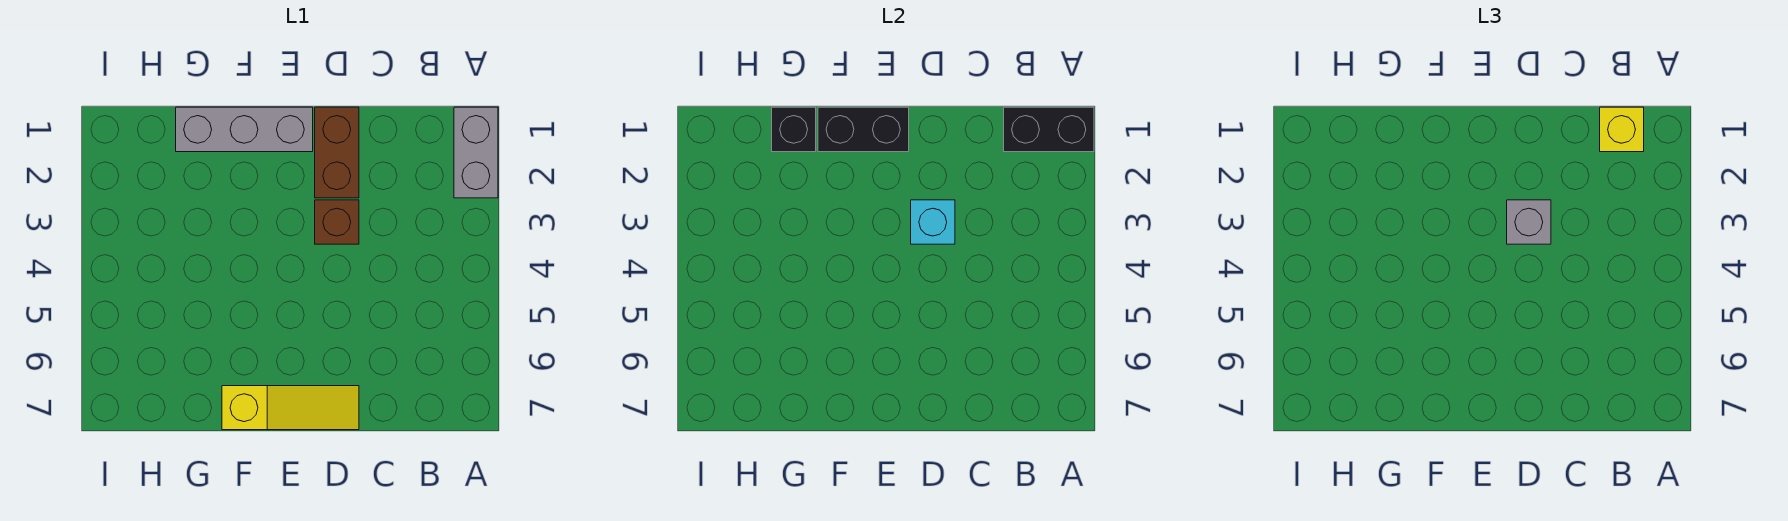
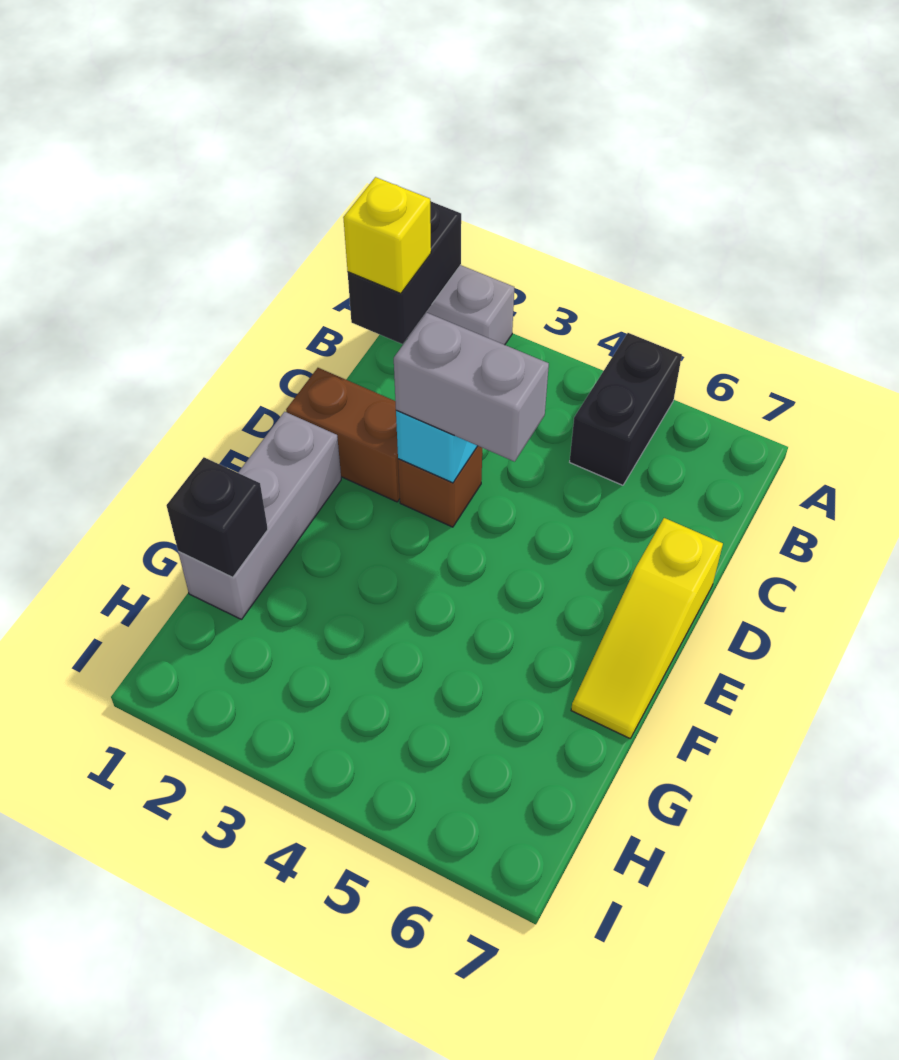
grey brick D3 level 3 -> grey brick D3:D4 level 3
yellow slope D7:F7 level 1 top F -> yellow slope D7:F7 level 1 top D
black brick E1:F1 level 2 -> black brick A5:B5 level 1

